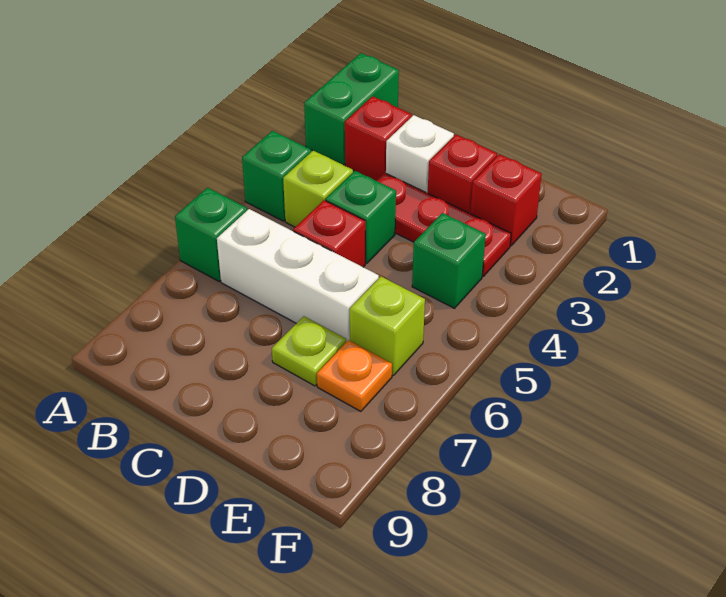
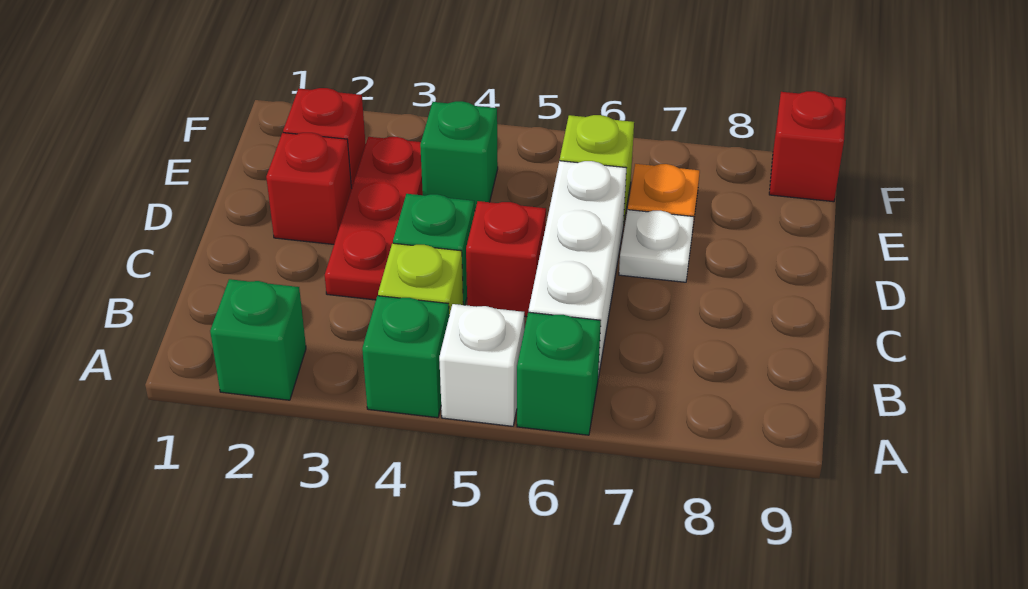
green brick A1:A2 level 1 -> green brick A2 level 1
red brick B2 level 1 -> red brick F9 level 1
white brick C2 level 1 -> white brick A5 level 1
lime plate D7 level 1 -> white plate D7 level 1

